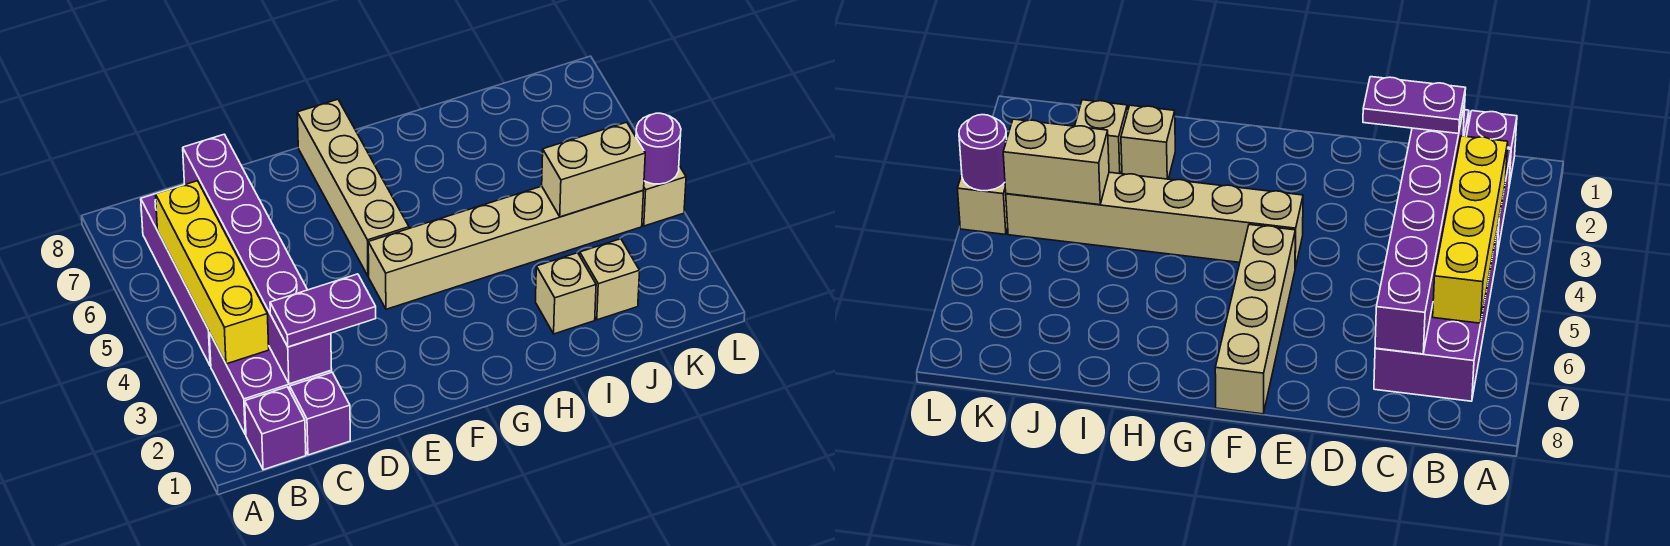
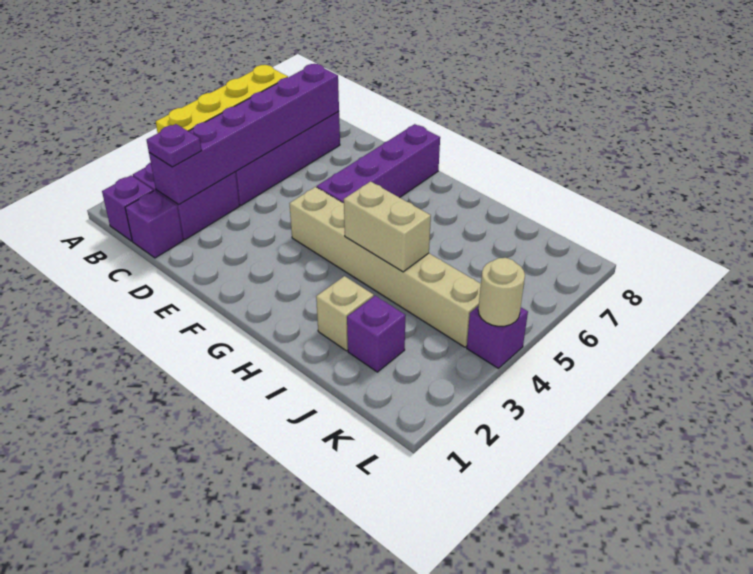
purple plate C2:D2 level 3 -> purple plate C2 level 3
tan brick F5:F8 level 1 -> purple brick F5:F8 level 1
tan brick J2 level 1 -> purple brick J2 level 1
tan brick J4:K4 level 2 -> tan brick H4:I4 level 2
tan brick L4 level 1 -> purple brick L4 level 1
purple round brick L4 level 2 -> tan round brick L4 level 2

